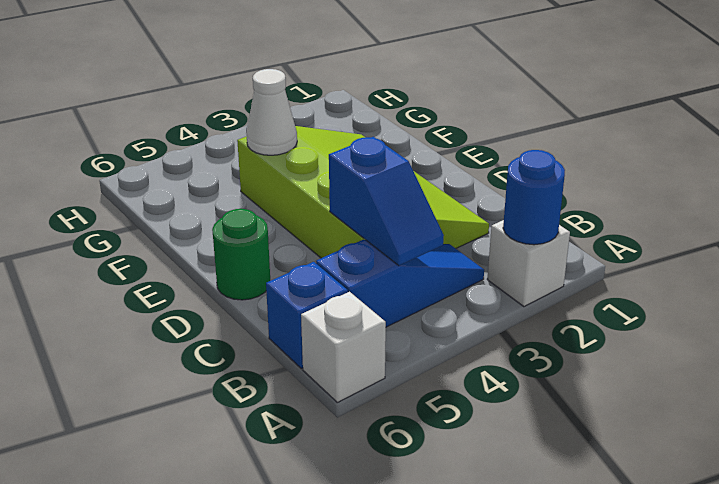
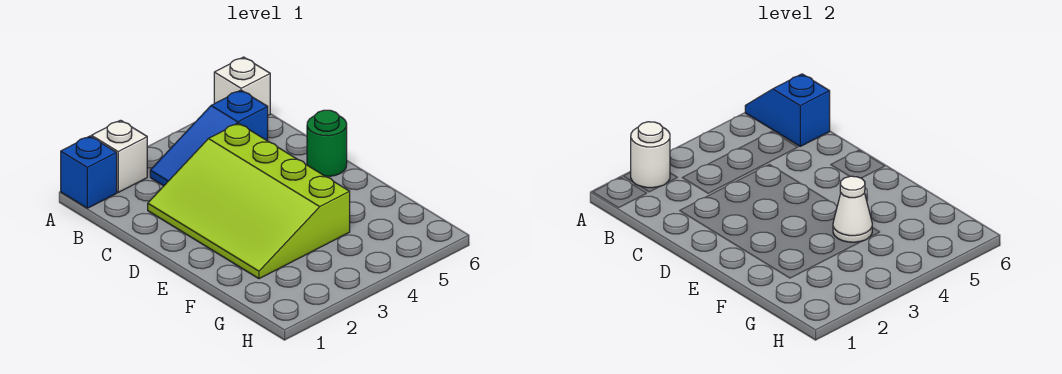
blue round brick A2 level 2 -> white round brick A2 level 2
blue slope B4:C4 level 2 top C -> blue slope A6:B6 level 2 top B
blue brick B6 level 1 -> blue brick A1 level 1

